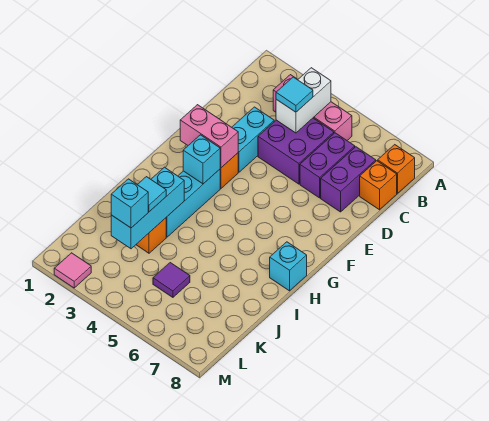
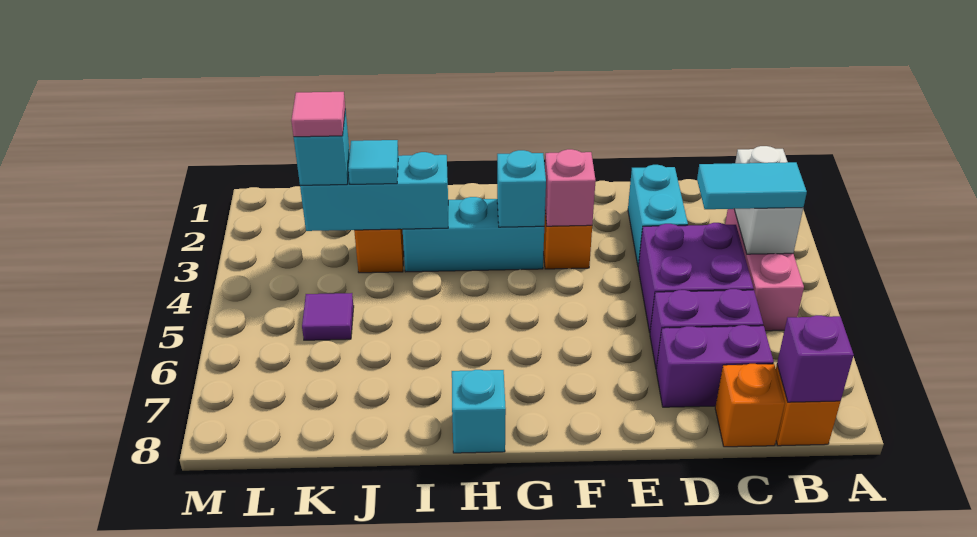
white brick B4:C4 level 2 -> white brick B3:B4 level 2
none -> purple brick B8 level 2
cyan tile C4 level 3 -> cyan tile B4:C4 level 3
cyan brick D3:E3 level 1 -> cyan brick D2:D3 level 1
pink brick F2:F3 level 2 -> pink brick F3 level 2
pink tile M2 level 1 -> pink tile K3 level 4

